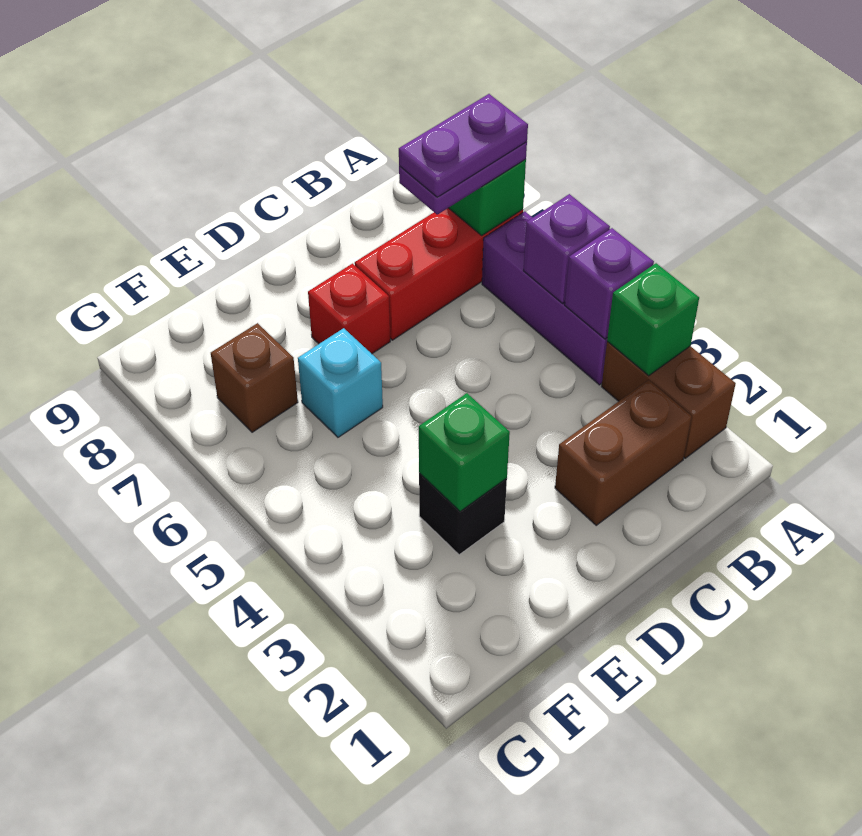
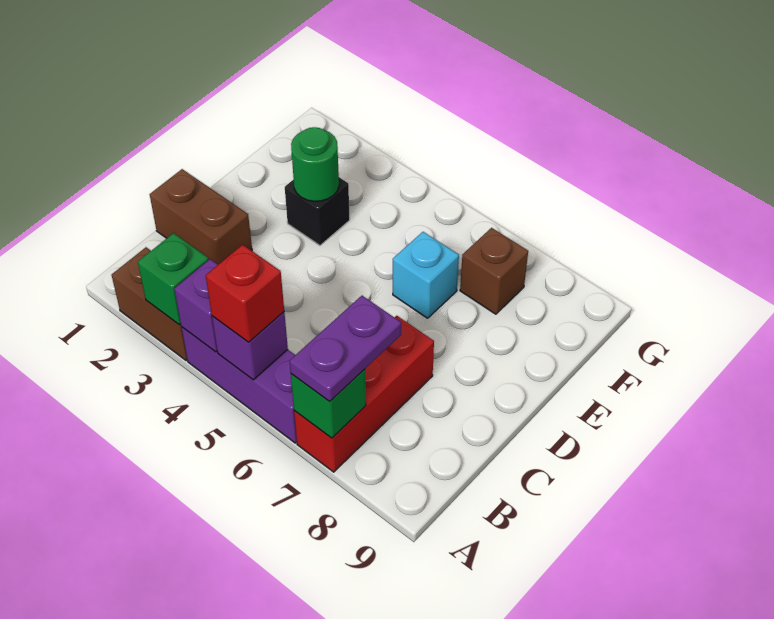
purple plate A7:B7 level 4 -> none
brown brick B2:C2 level 1 -> brown brick C1:C2 level 1
red brick D7 level 1 -> red brick A5 level 3
green brick E3 level 2 -> green round brick E3 level 2

